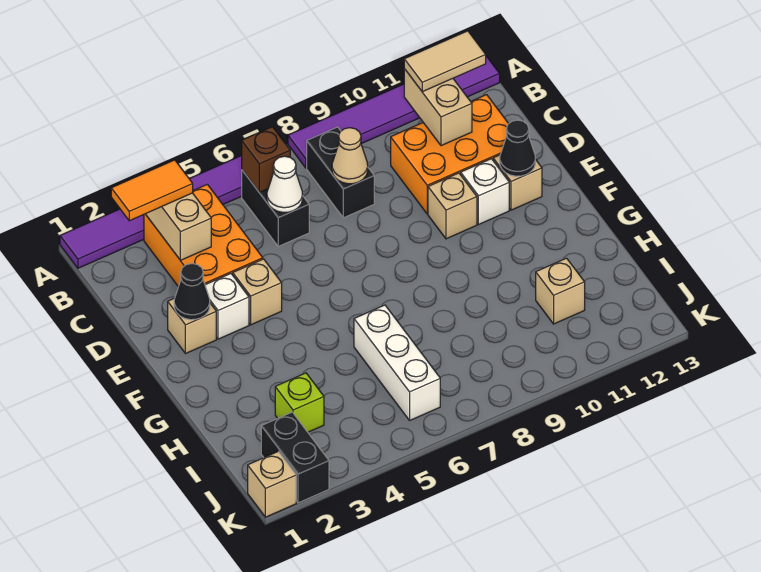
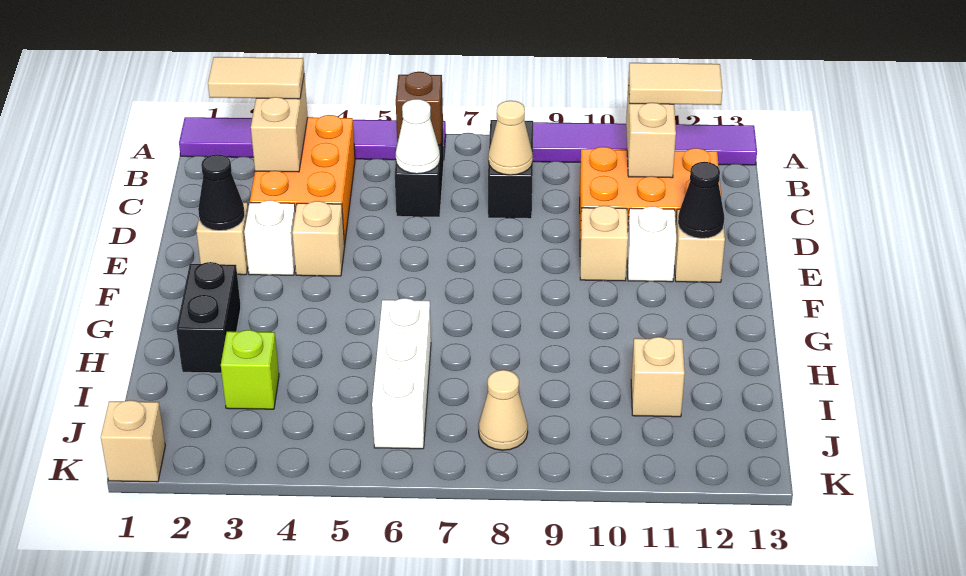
orange tile B2:B3 level 3 -> tan tile B2:B3 level 3
black brick J2:K2 level 1 -> black brick G2:H2 level 1
none -> tan cone J8 level 1

